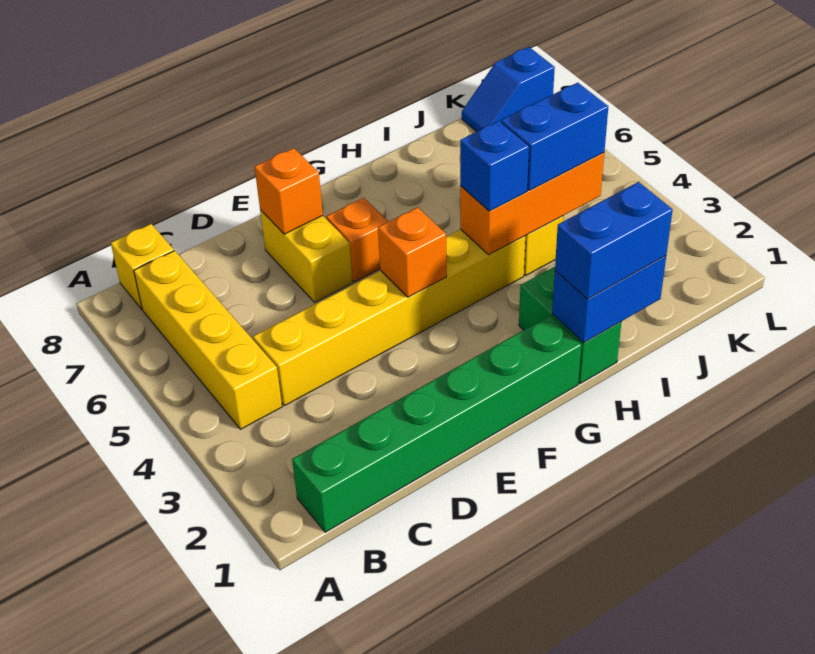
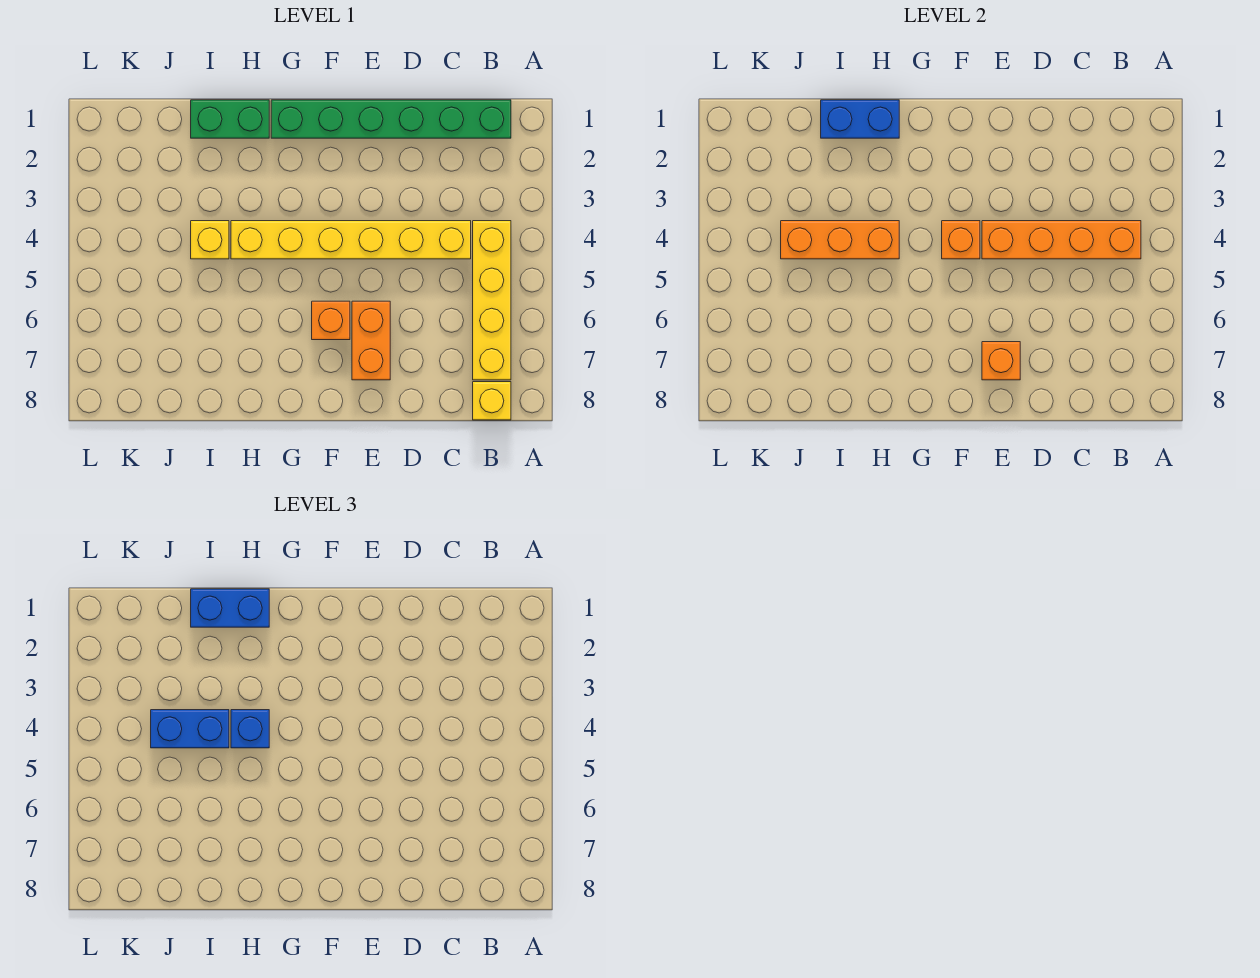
none -> orange brick B4:E4 level 2
yellow brick E6:E7 level 1 -> orange brick E6:E7 level 1
green brick H1:H2 level 1 -> green brick H1:I1 level 1
blue slope K8:L8 level 1 top L -> none

